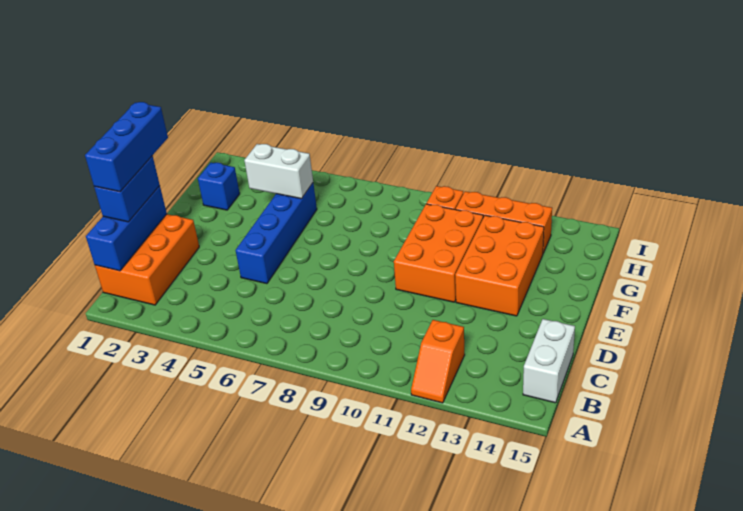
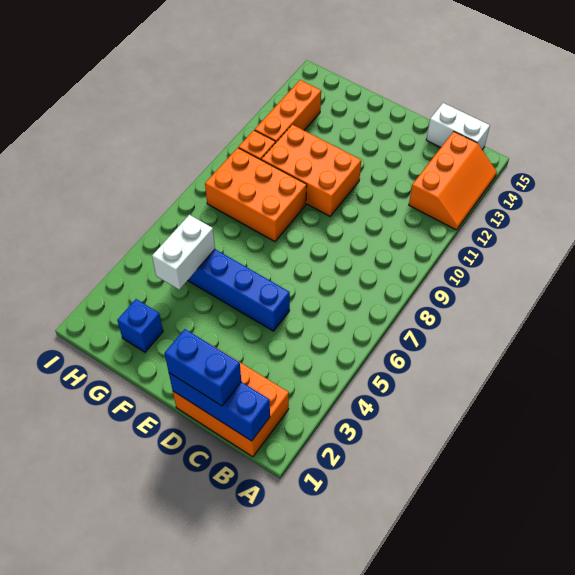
orange slope A12:B12 level 1 top B -> orange slope A12:B14 level 1 top B
blue brick C1:E1 level 4 -> none
orange brick E12:G13 level 1 -> orange brick F8:H9 level 1

